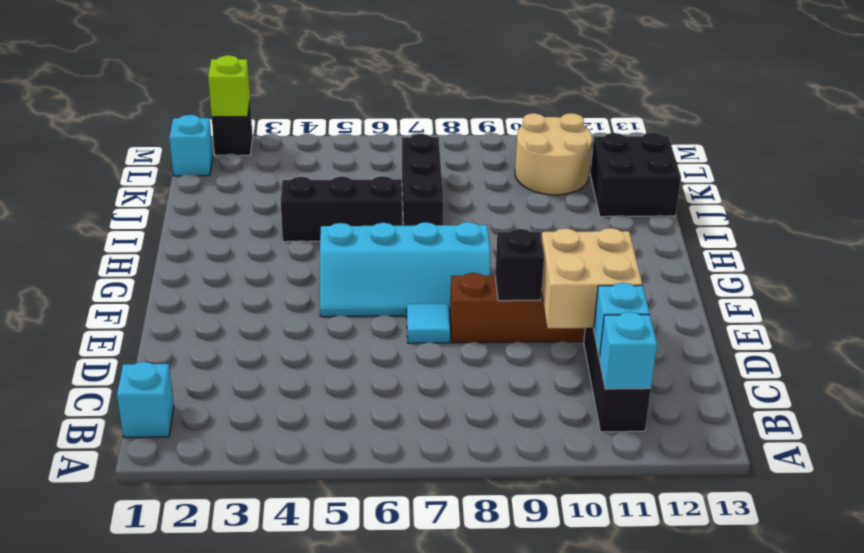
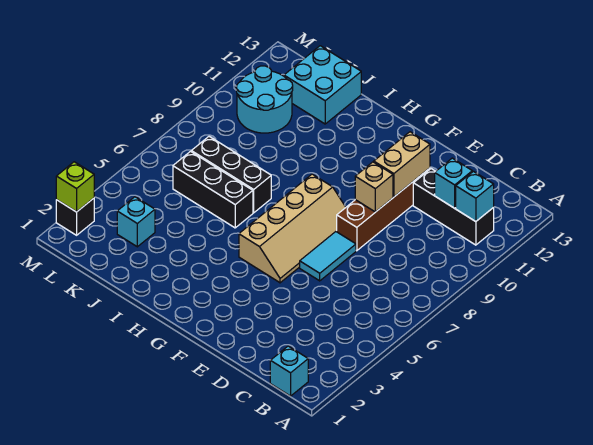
tan brick D10:E11 level 2 -> tan brick E10:E11 level 2
cyan tile E7 level 1 -> cyan tile E6:E7 level 1
black brick E9 level 2 -> tan brick E9 level 2
cyan slope F5:G8 level 1 top G -> tan slope F5:G8 level 1 top G
black brick I4:I6 level 1 -> black brick I6:K6 level 1
black brick J12:K13 level 1 -> cyan brick J12:K13 level 1
tan round brick K10:L11 level 1 -> cyan round brick K10:L11 level 1
cyan brick L1 level 1 -> cyan brick K3 level 1

